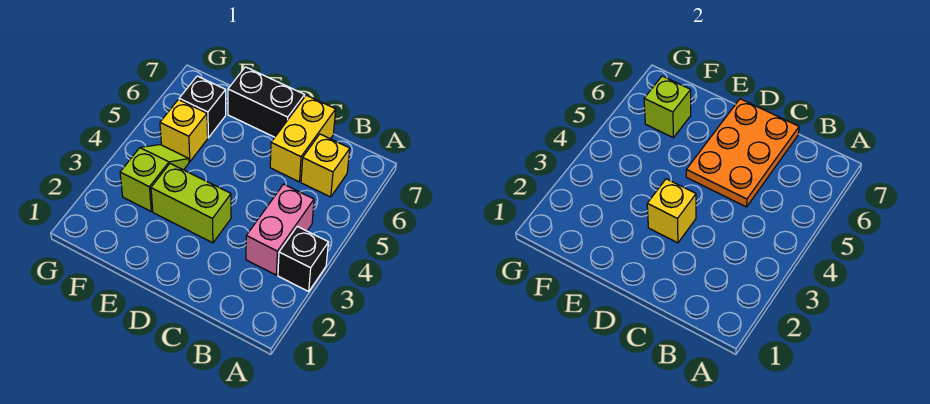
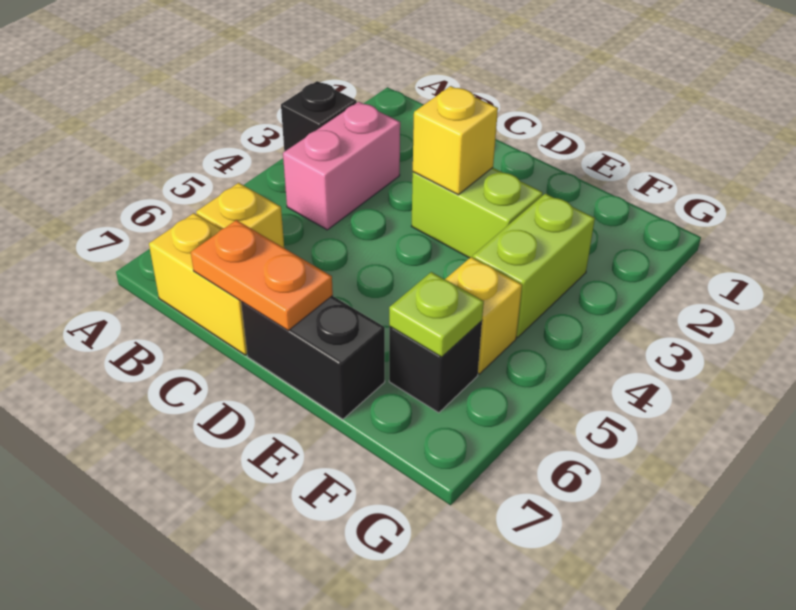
orange plate C5:D7 level 2 -> orange plate C7:D7 level 2
yellow brick C6:C7 level 1 -> yellow brick B7:C7 level 1
lime slope F3:F4 level 1 top 3 -> lime brick F3:F4 level 1
lime brick F6 level 2 -> lime plate F6 level 2

